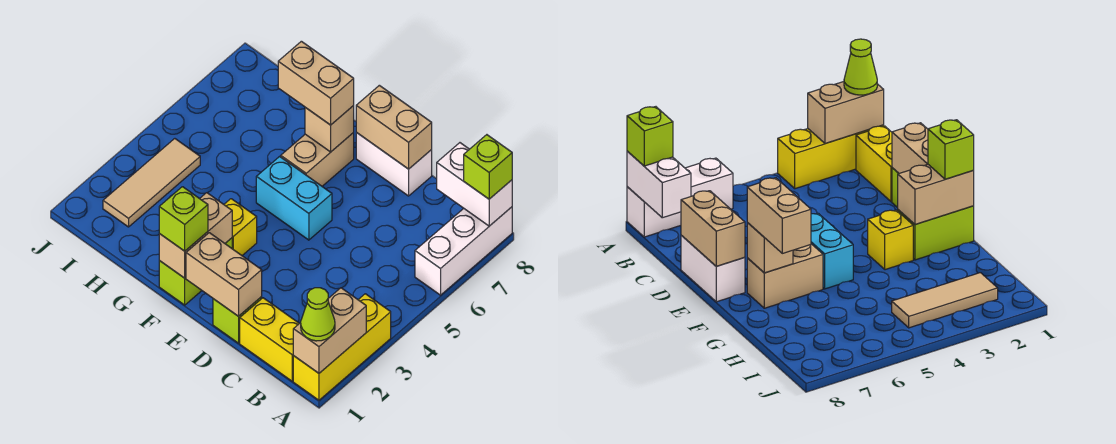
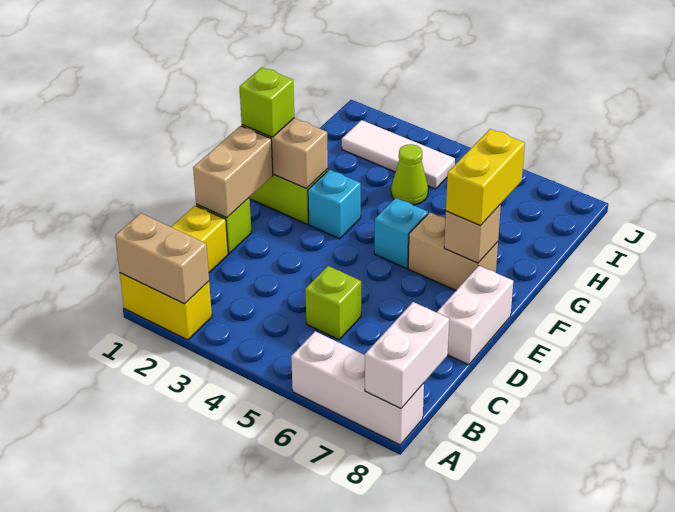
yellow brick A1:A3 level 1 -> yellow brick A1:A2 level 1
lime cone A1 level 3 -> lime cone H4 level 1
lime brick A8 level 3 -> lime brick C5 level 1
tan brick D8:E8 level 2 -> none
cyan brick E5:F5 level 1 -> cyan brick F5 level 1
yellow brick F3 level 1 -> cyan brick F3 level 1
tan brick F7:G7 level 3 -> yellow brick F7:G7 level 3
tan tile I2:I4 level 1 -> white tile I2:I4 level 1

